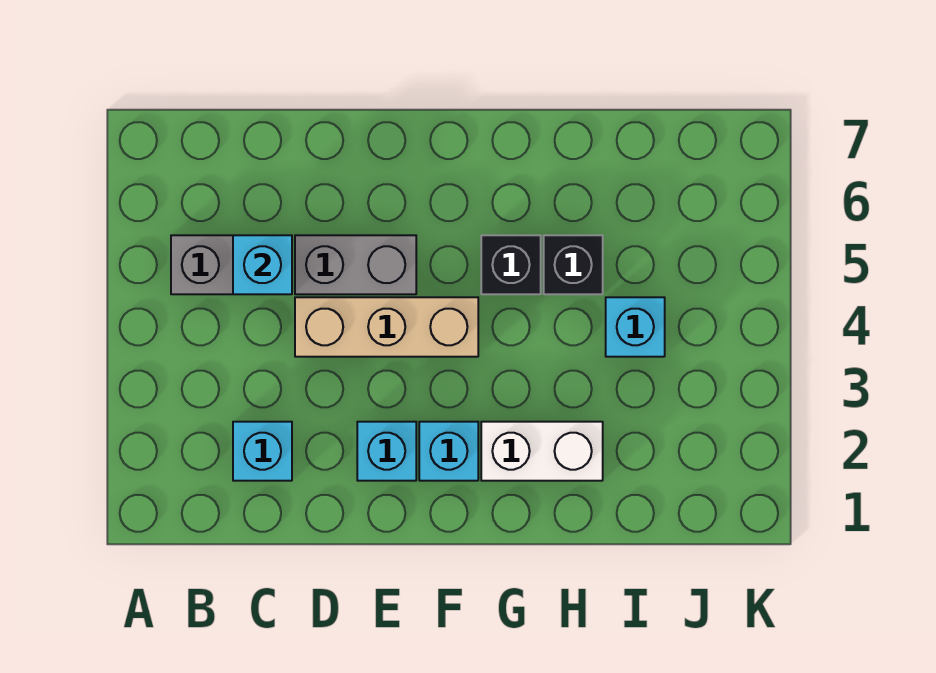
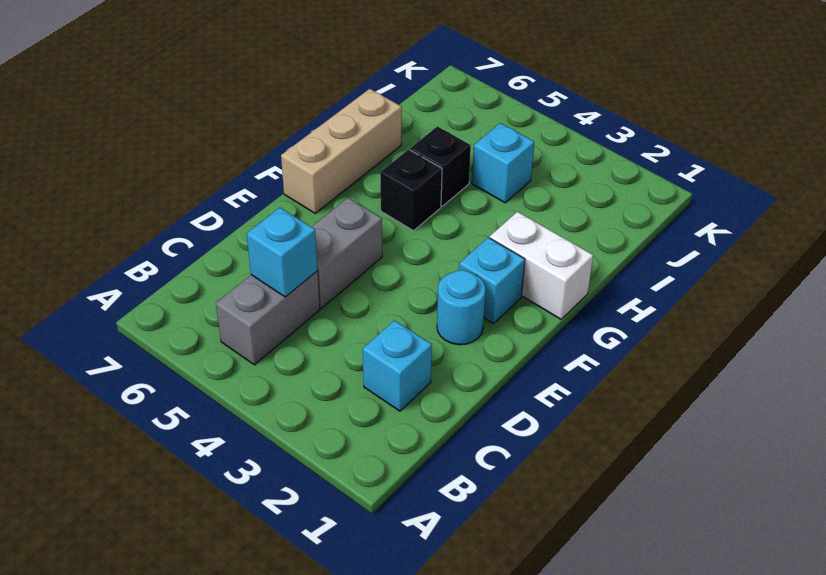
tan brick D4:F4 level 1 -> tan brick F7:H7 level 1
cyan brick E2 level 1 -> cyan round brick E2 level 1
white brick G2:H2 level 1 -> white brick G1:G2 level 1

